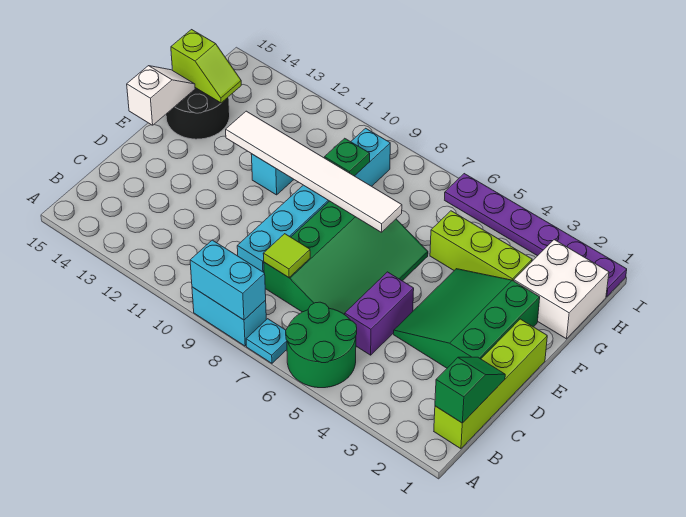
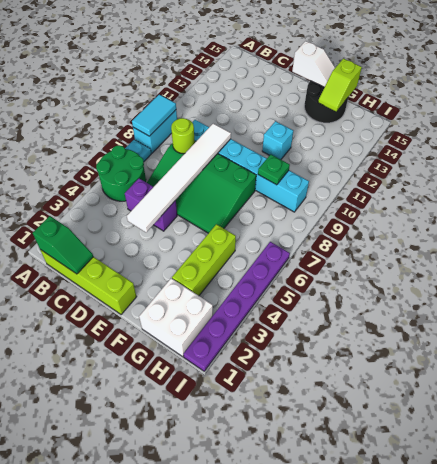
cyan brick A8:A9 level 2 -> cyan tile A8:A9 level 2
lime tile C8 level 2 -> lime round brick C8 level 2
green slope D2:F4 level 1 top 2 -> none
white tile F7:F12 level 2 -> white tile D4:D9 level 2

